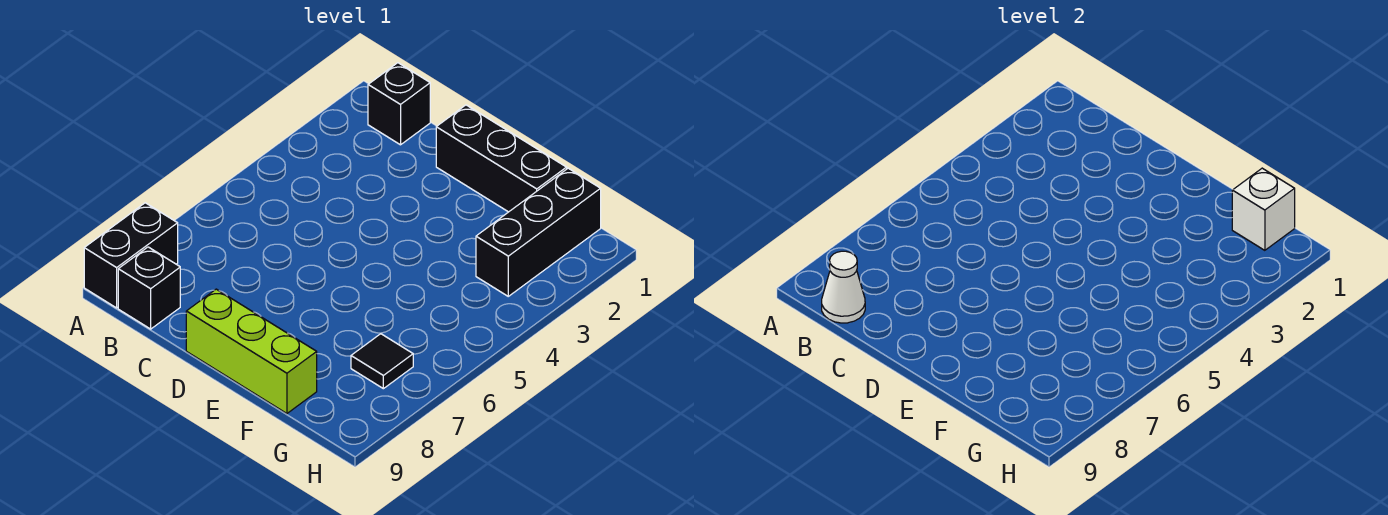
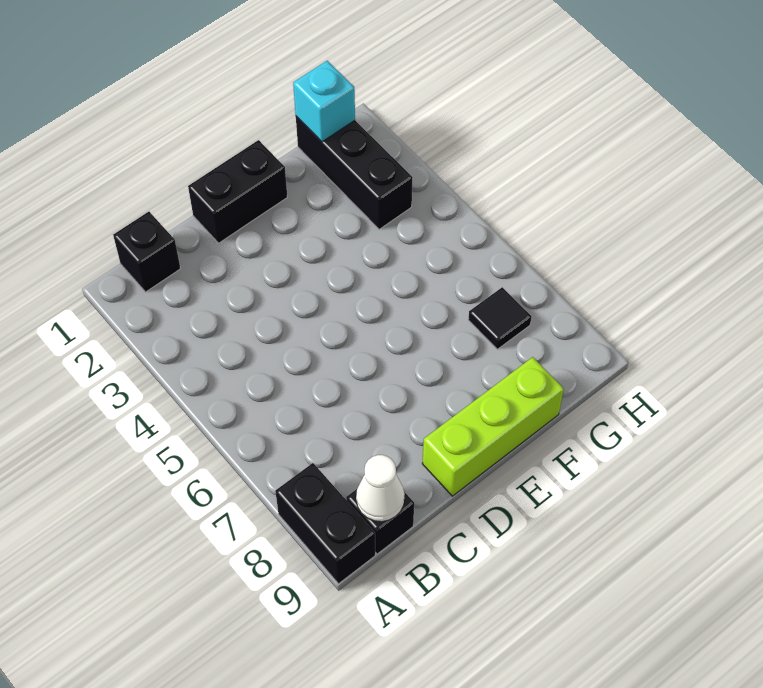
black brick D1:F1 level 1 -> black brick D1:E1 level 1
white brick G1 level 2 -> cyan brick G1 level 2

